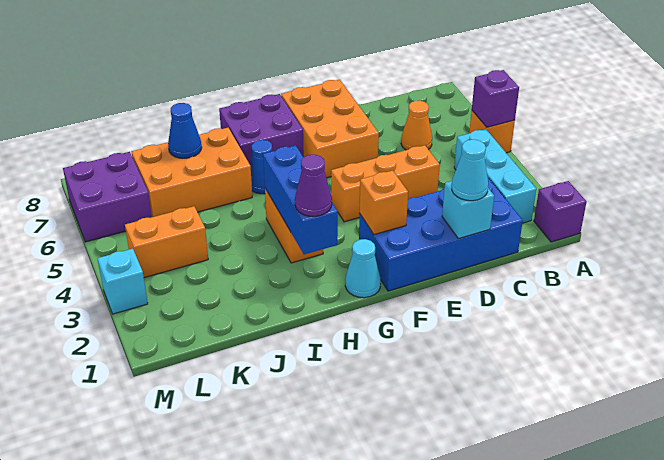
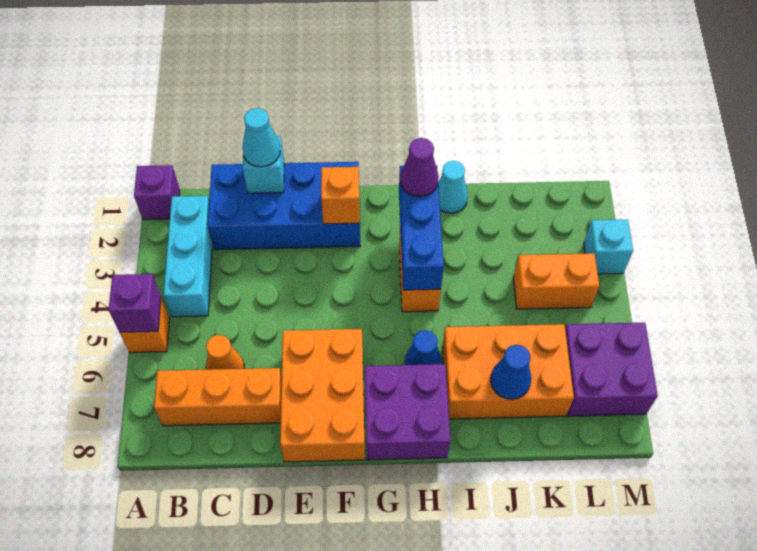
orange brick D4:F4 level 1 -> orange brick B7:D7 level 1
cyan cone G1 level 1 -> cyan cone I1 level 1

